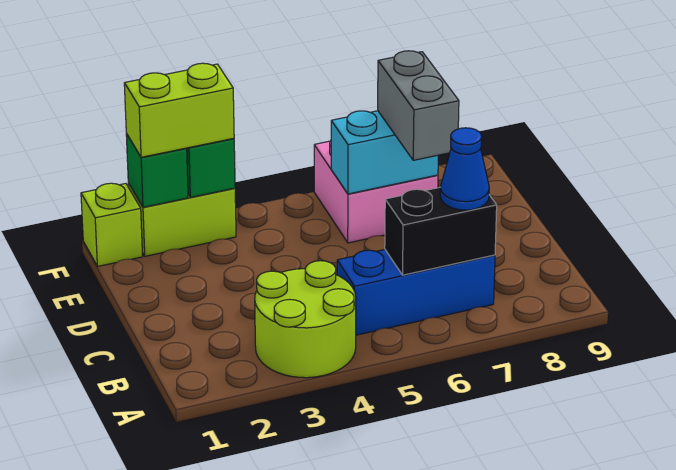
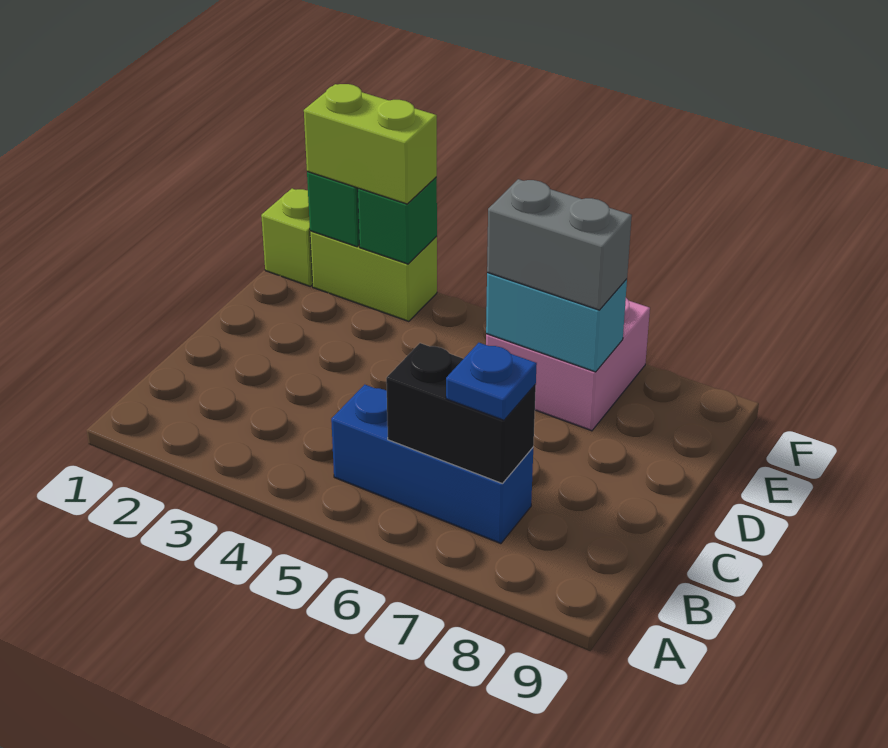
lime round brick A3:B4 level 1 -> none
blue cone B7 level 3 -> blue plate B7 level 3
grey brick D7:E7 level 3 -> grey brick E6:E7 level 3

